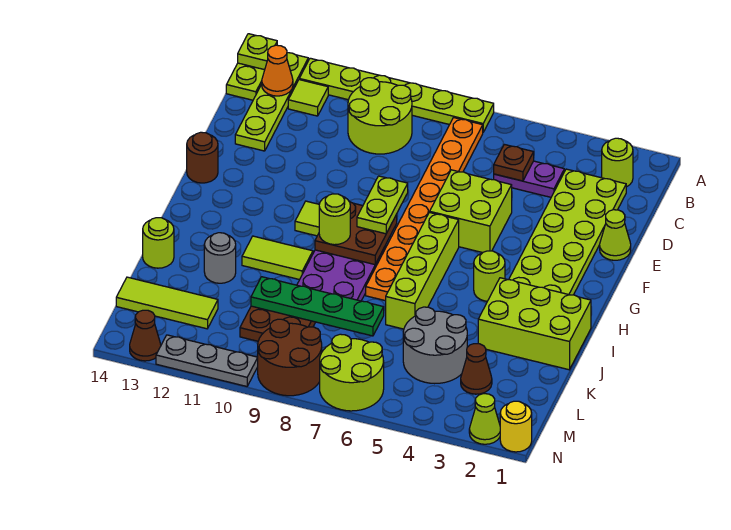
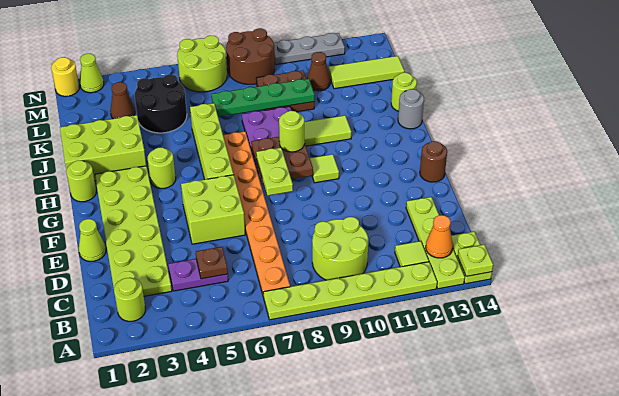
none -> lime round brick H1 level 1
grey round brick J12 level 1 -> grey round brick I14 level 1
grey round brick K4:L5 level 1 -> black round brick K4:L5 level 1
brown cone N13 level 1 -> brown cone L11 level 1

